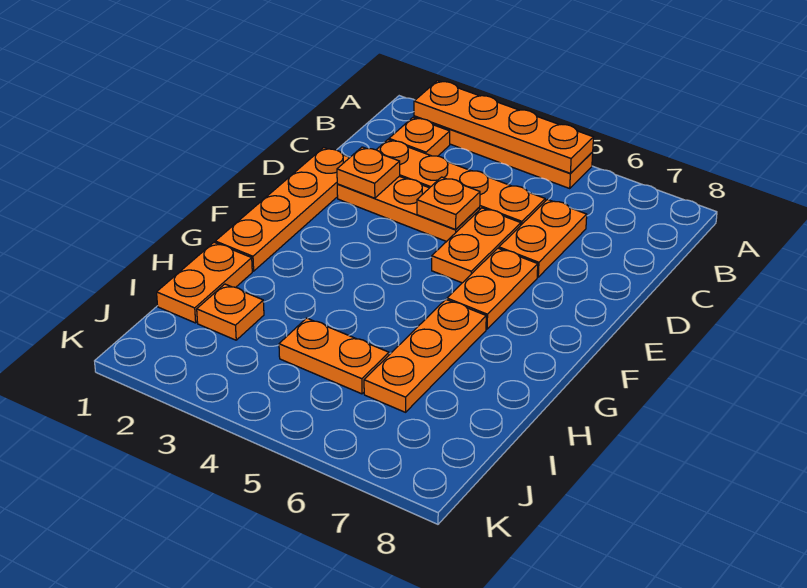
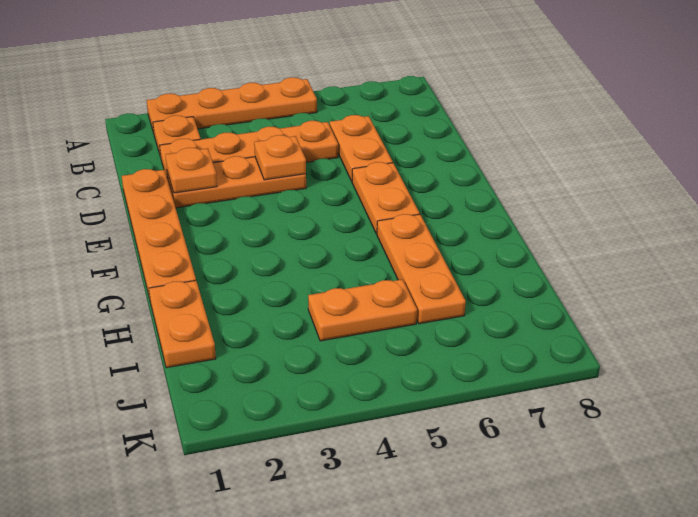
orange plate A2:A5 level 2 -> none
orange plate D5:E5 level 1 -> none
orange plate I2 level 1 -> none

